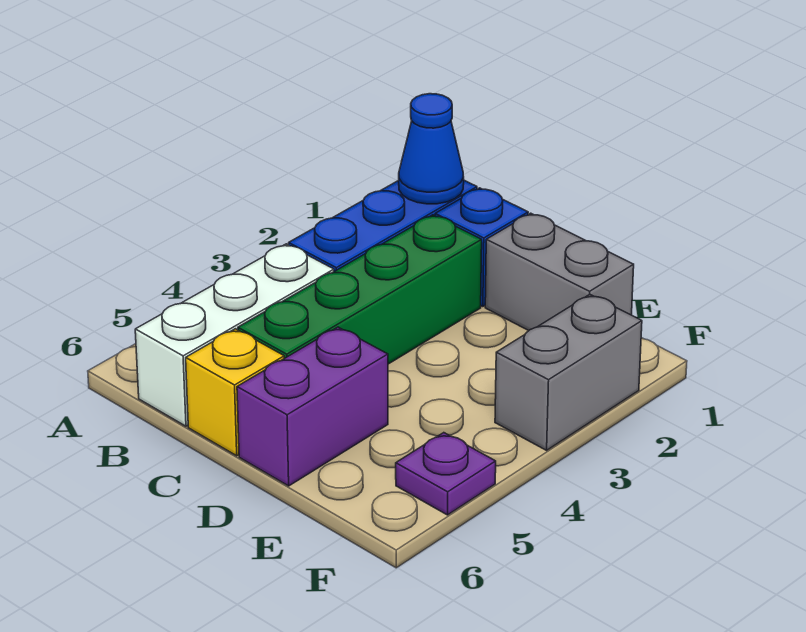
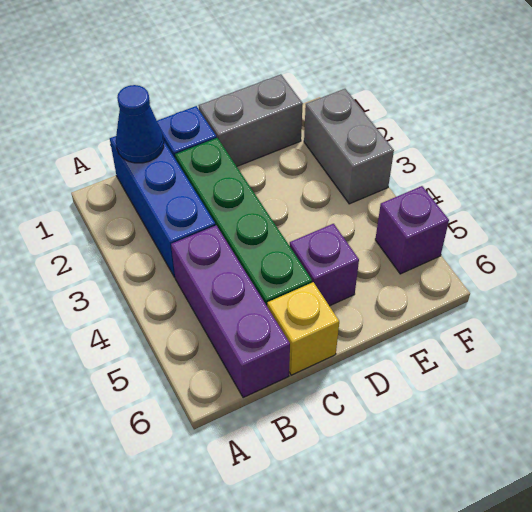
white brick B4:B6 level 1 -> purple brick B4:B6 level 1
purple brick D5:D6 level 1 -> purple brick D5 level 1
purple plate F5 level 1 -> purple brick F5 level 1

